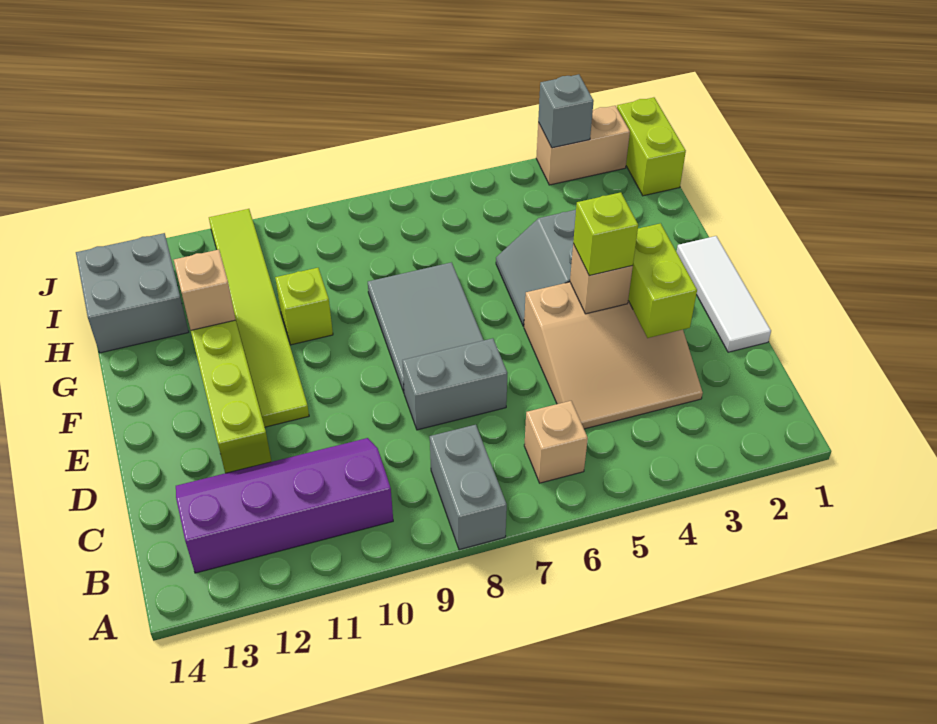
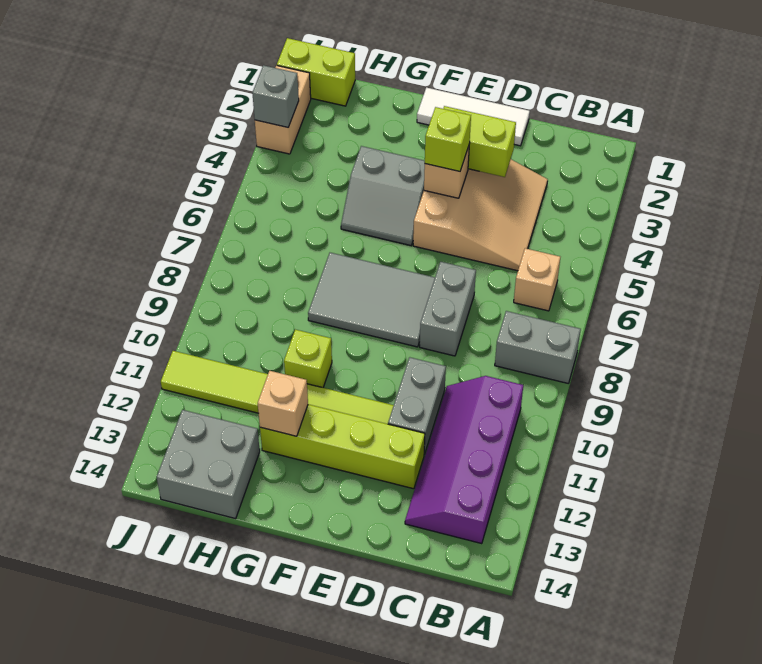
none -> grey brick D10:D11 level 1

